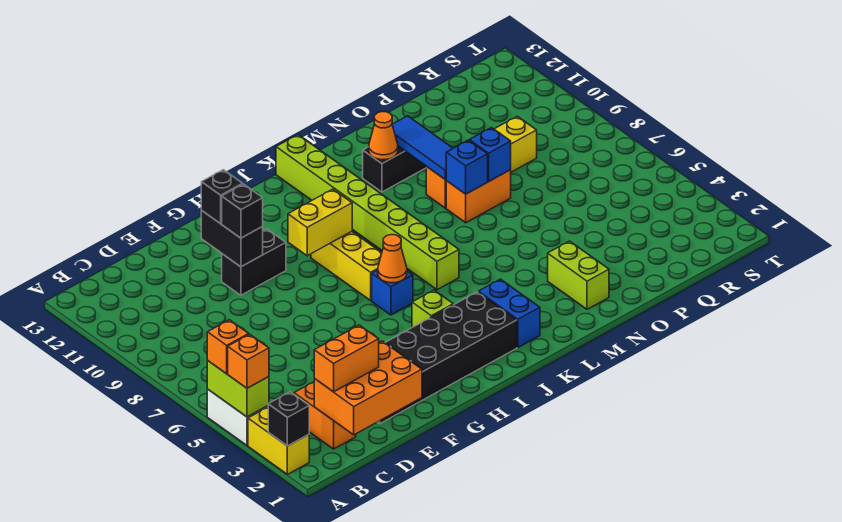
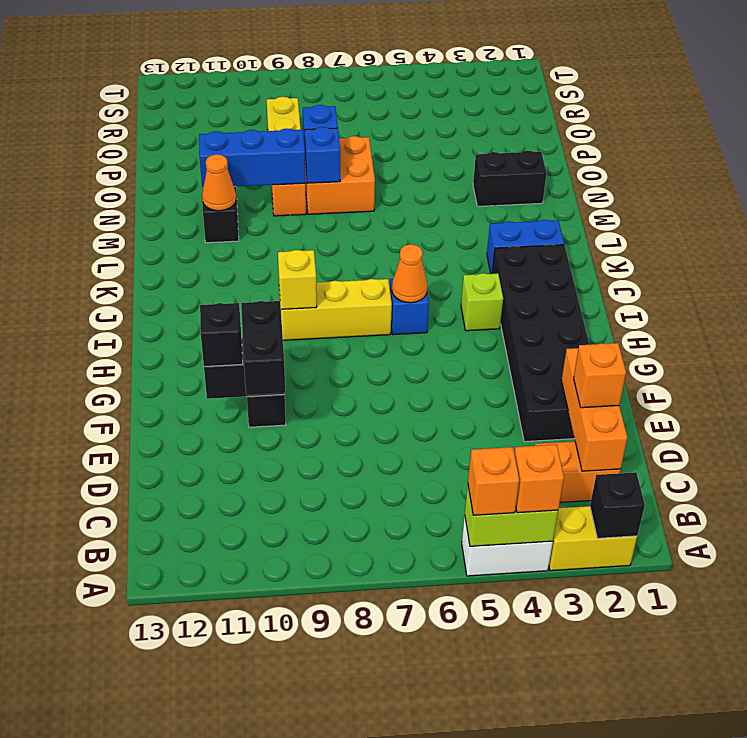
orange brick C1:E2 level 2 -> orange brick C2:E2 level 2
orange brick C2:D2 level 3 -> orange brick D2 level 3
black brick F10 level 3 -> black brick E10:F10 level 3
yellow brick H9:I9 level 2 -> yellow brick I9 level 2
lime brick K6:K13 level 1 -> none
lime brick N2:N3 level 1 -> black brick N2:N3 level 1
orange brick N8:O8 level 1 -> orange brick N7:O8 level 1
blue tile N9:N11 level 2 -> blue brick N9:N11 level 2

